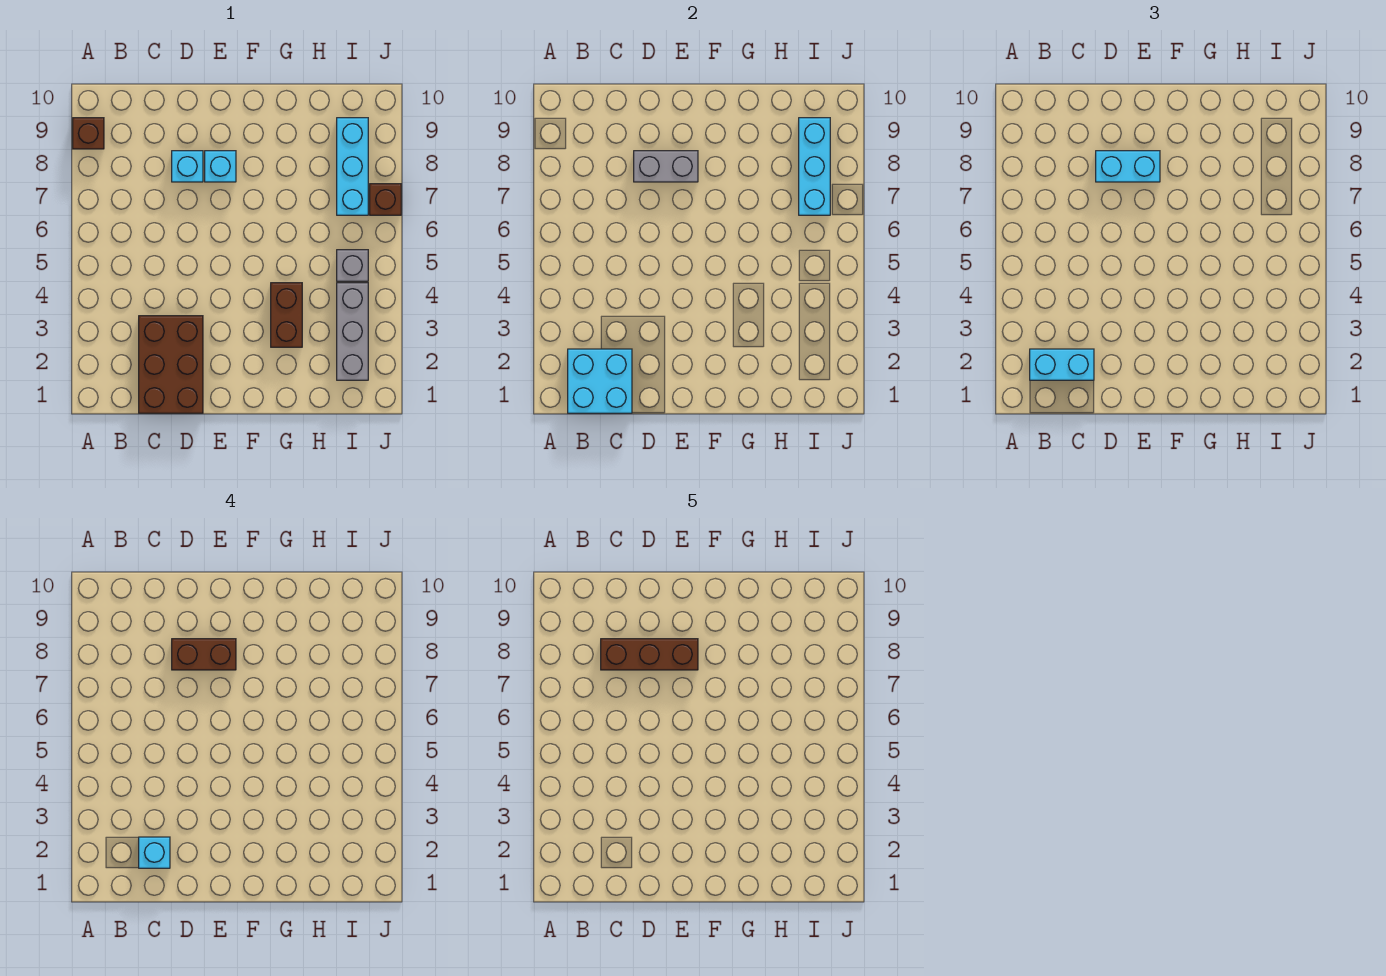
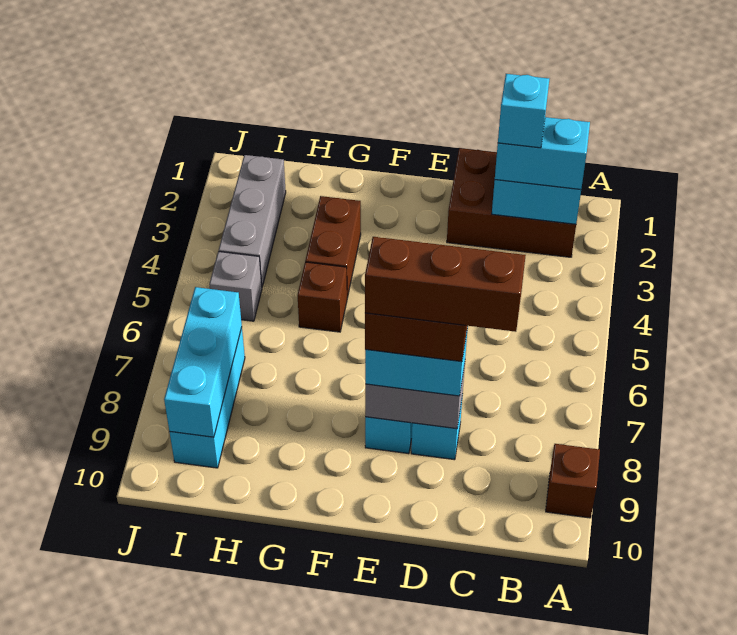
brown brick C1:D3 level 1 -> brown brick B1:D2 level 1
brown brick J7 level 1 -> brown brick G5 level 1

